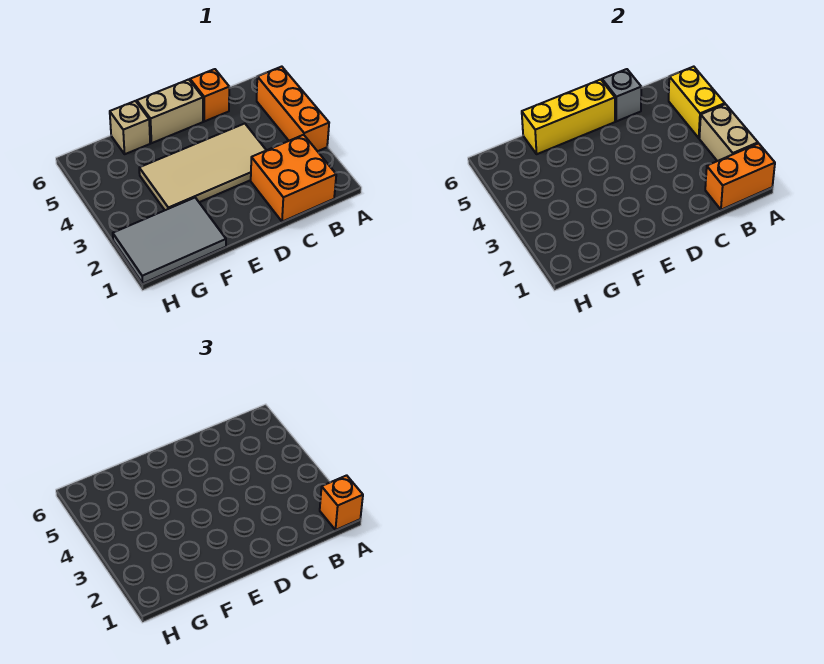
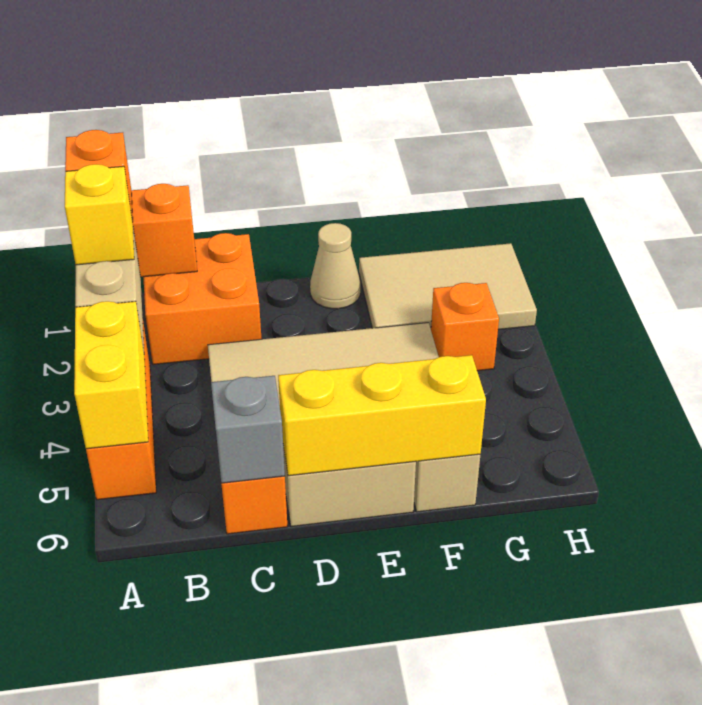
none -> yellow brick A2 level 3
none -> tan cone E1 level 1
grey tile F1:H2 level 1 -> tan tile F1:H2 level 1
none -> orange brick G3 level 1

